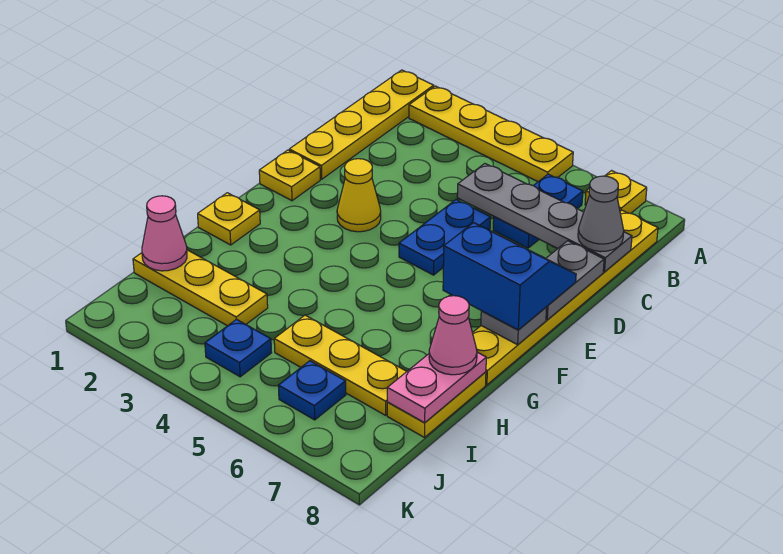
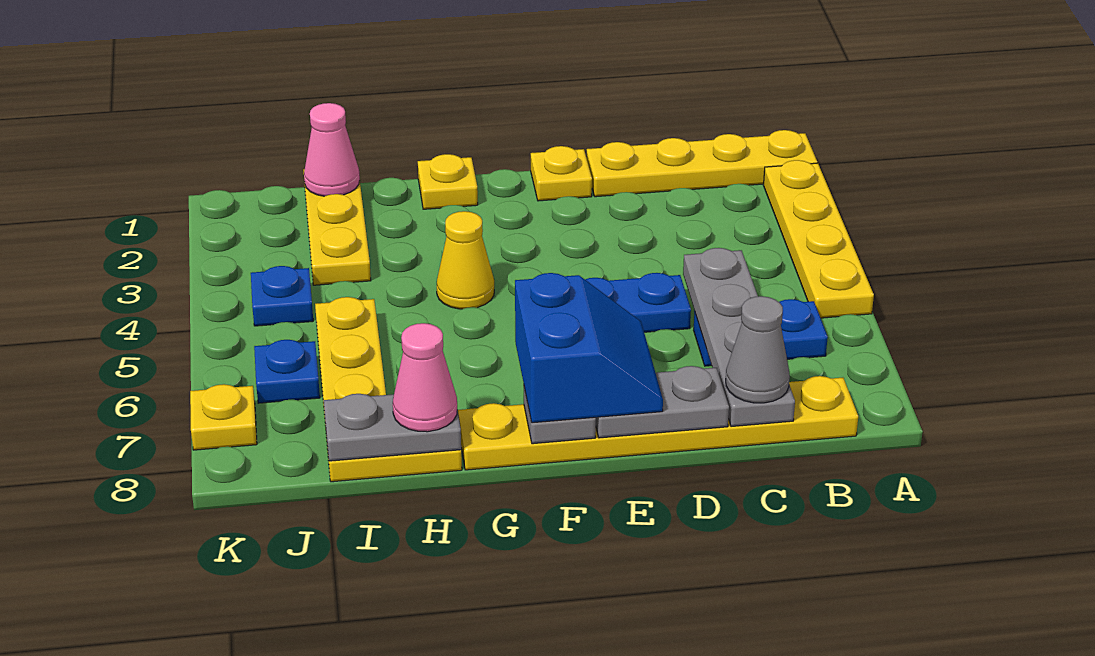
yellow plate A7 level 1 -> yellow plate K7 level 1
yellow cone E3 level 1 -> yellow cone G4 level 1
pink plate H8:I8 level 2 -> grey plate H8:I8 level 2

